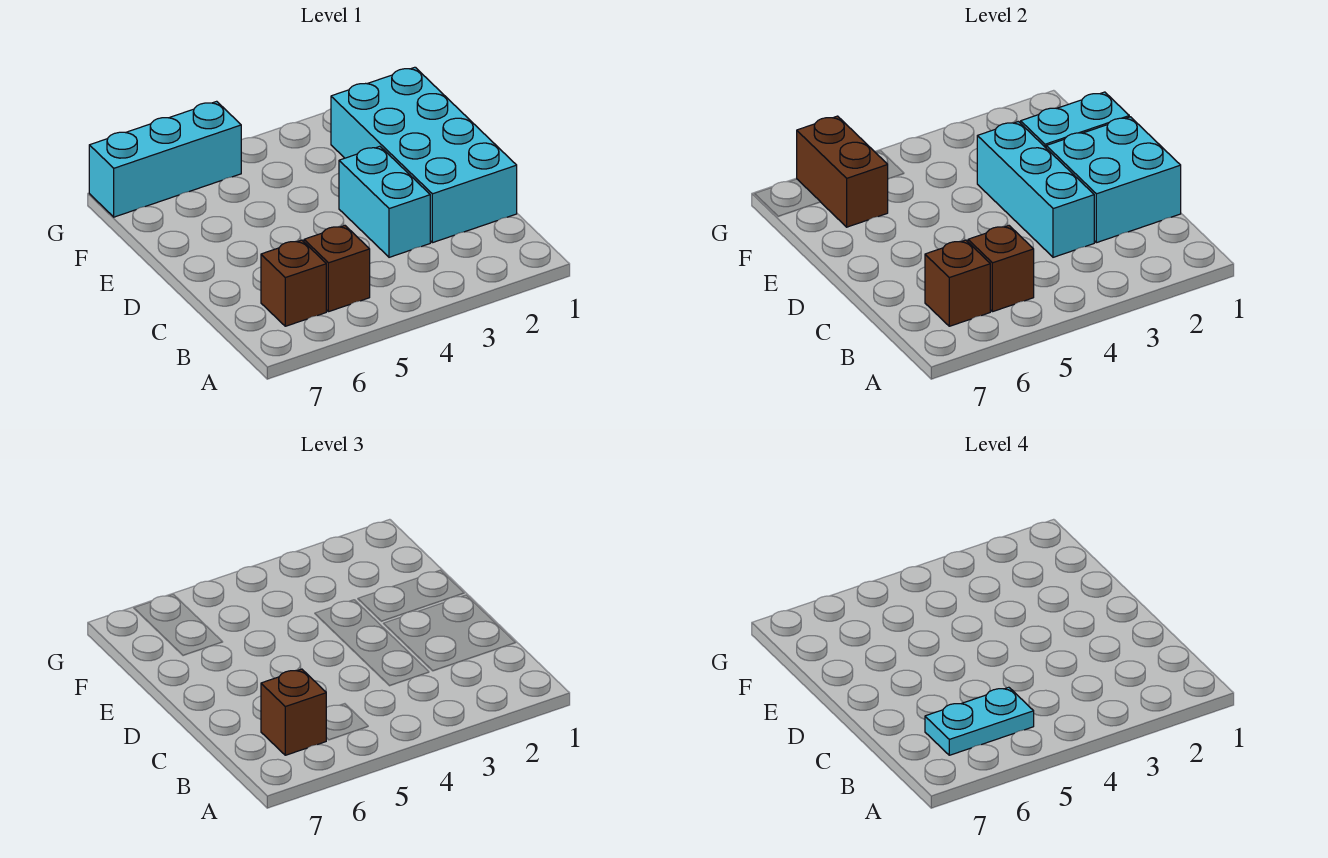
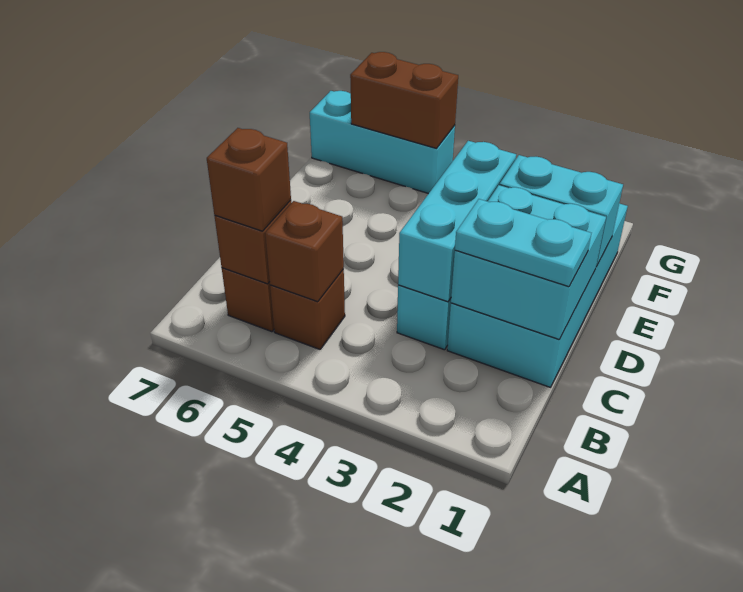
cyan plate B5:B6 level 4 -> cyan plate C1:C2 level 3
brown brick F6:G6 level 2 -> brown brick G5:G6 level 2

